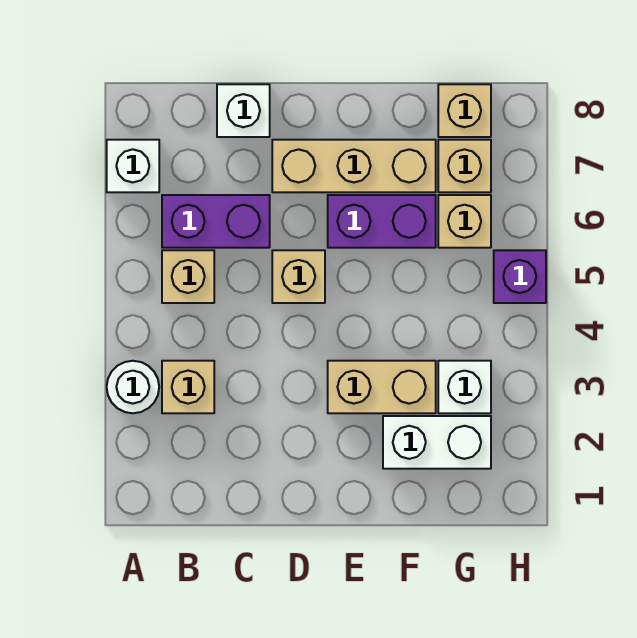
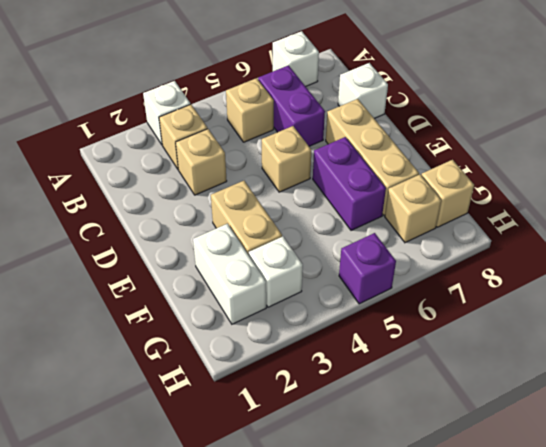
white round brick A3 level 1 -> white brick A3 level 1
tan brick G6 level 1 -> tan brick C3 level 1

